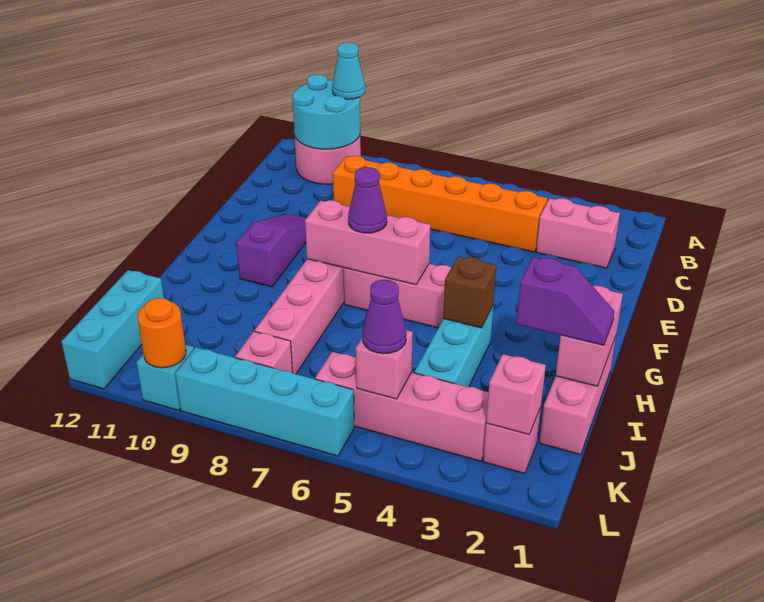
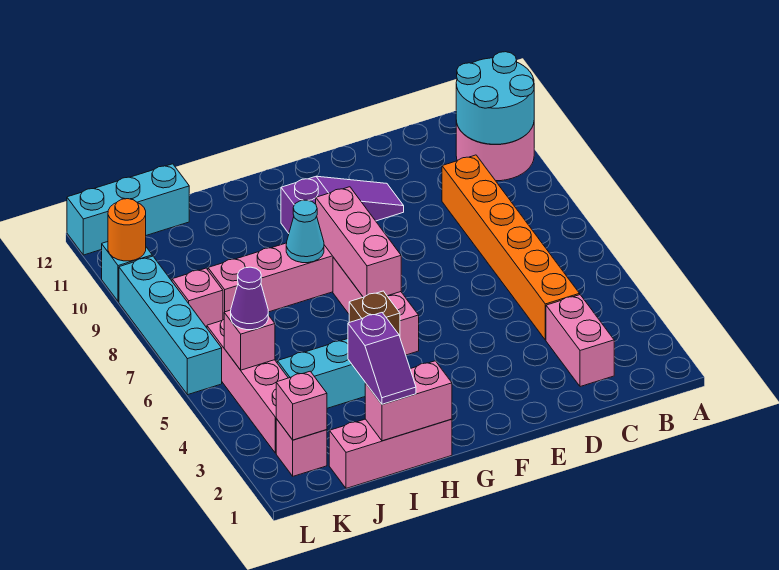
cyan cone A10 level 3 -> cyan cone H8 level 2
purple cone G7 level 3 -> none

